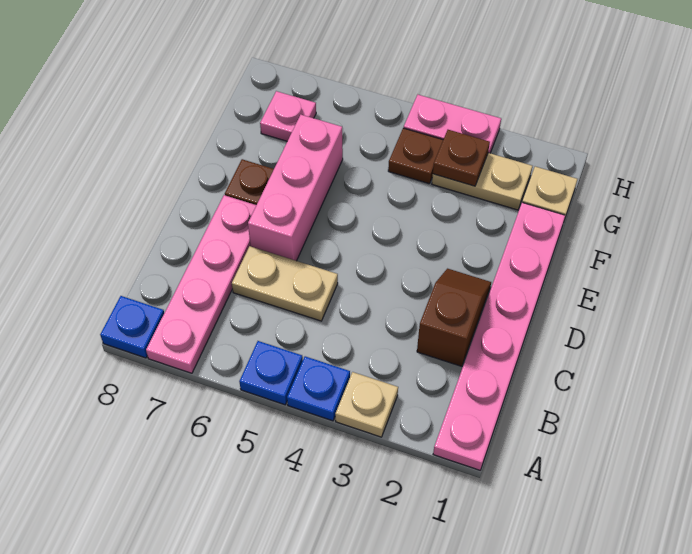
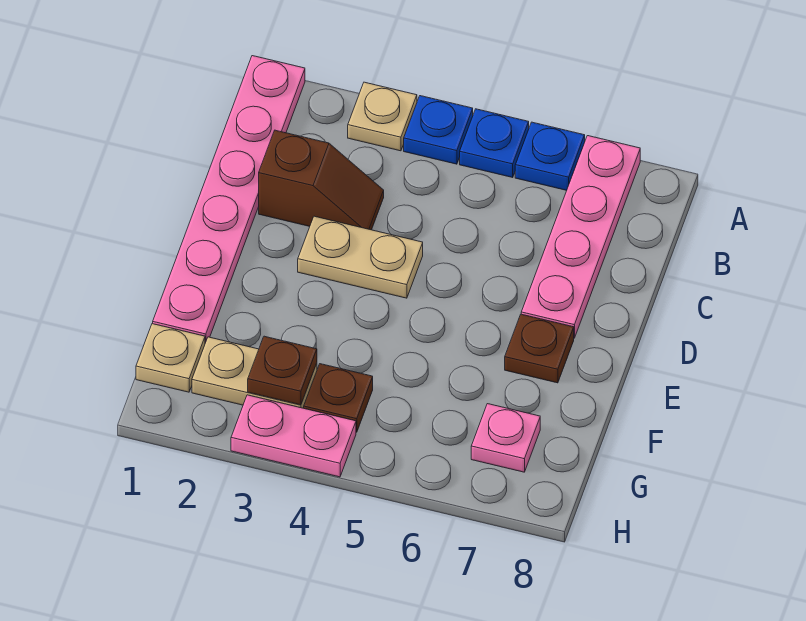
blue plate A8 level 1 -> blue plate A6 level 1
brown slope C2:D2 level 1 top C -> brown slope C2:C3 level 1 top 2
tan plate C5:C6 level 1 -> tan plate D3:D4 level 1
pink brick D6:F6 level 1 -> none

